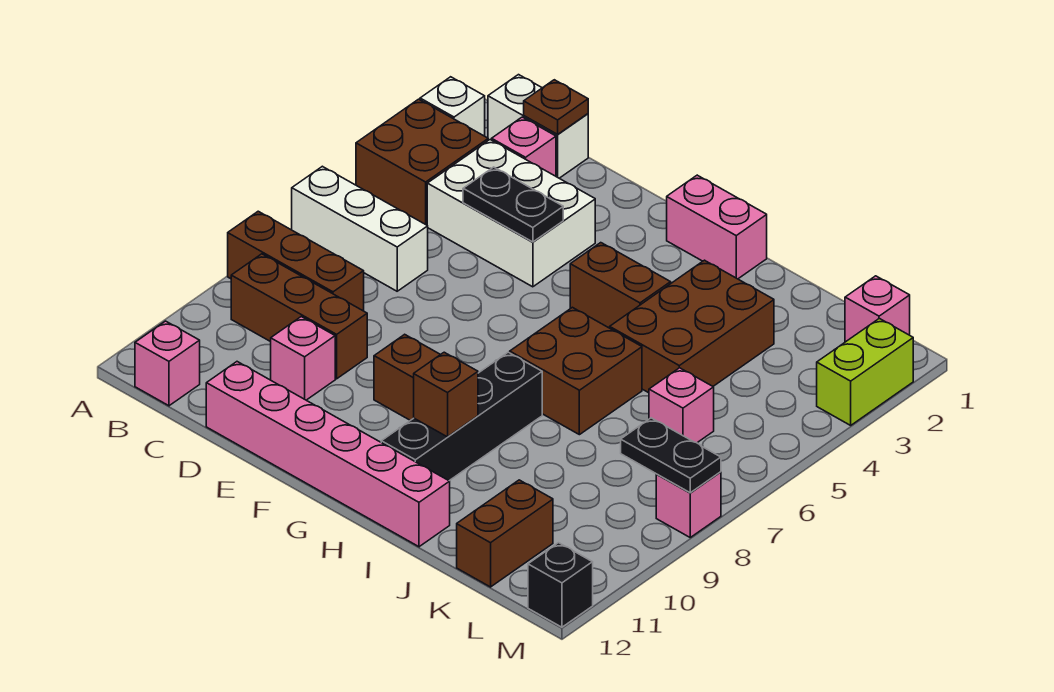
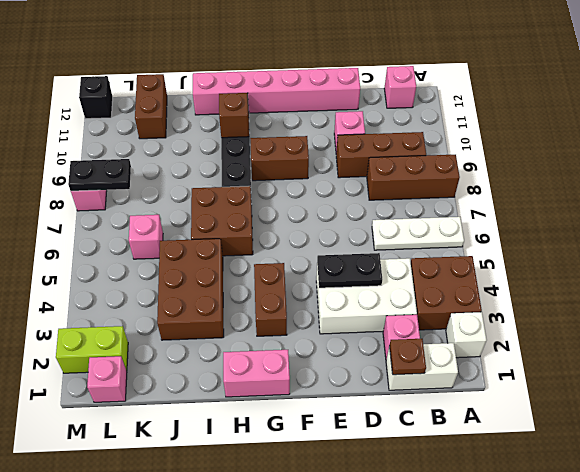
white brick A6:C6 level 1 -> white plate A6:C6 level 1
brown brick G4:H4 level 1 -> brown brick G3:G4 level 1
lime brick M2:M3 level 1 -> lime brick L2:M2 level 1

